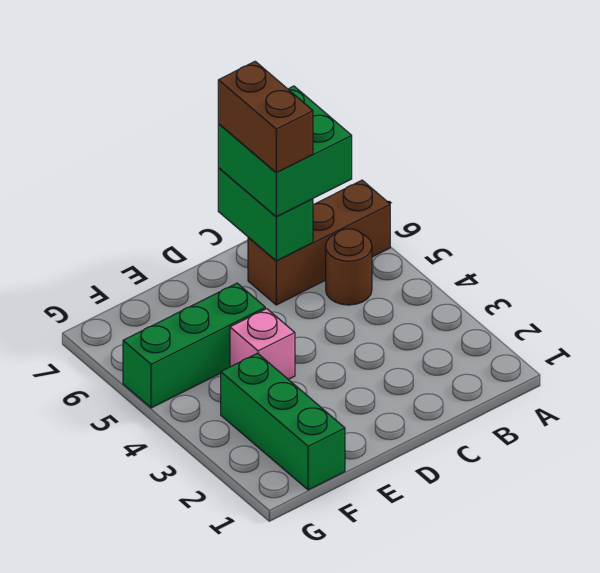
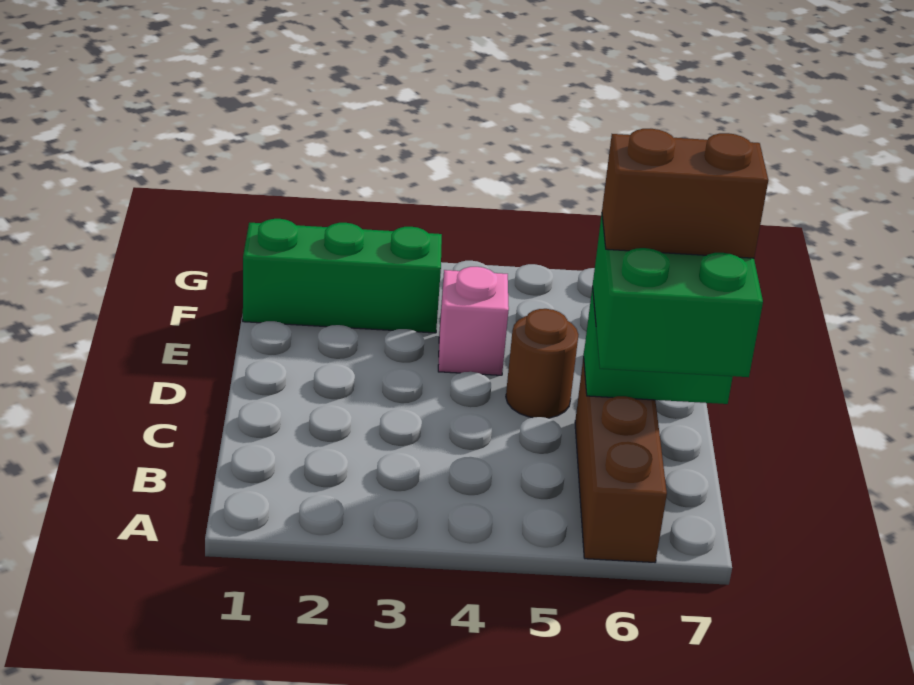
brown round brick B5 level 1 -> brown round brick D5 level 1
green brick E5:G5 level 1 -> none

